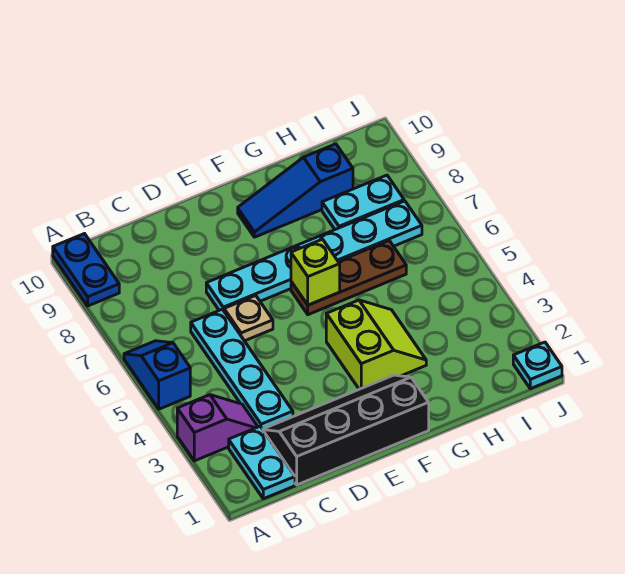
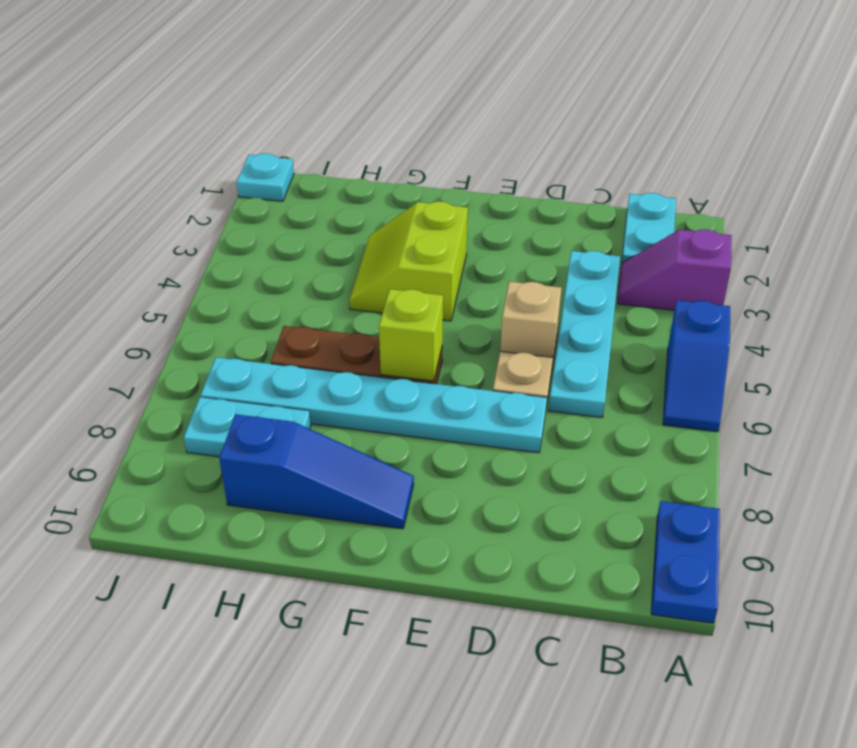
black slope C1:F2 level 1 top 1 -> none
none -> tan brick D5 level 1

